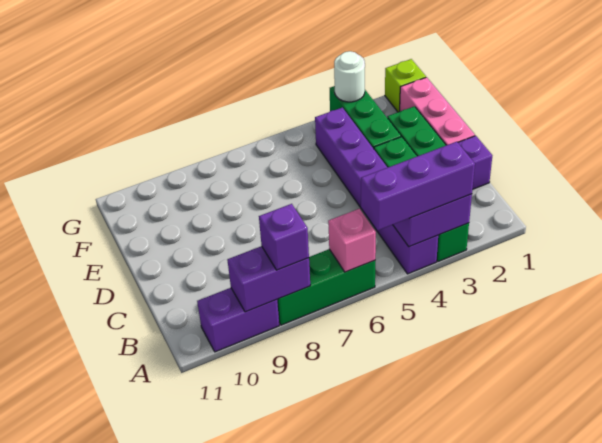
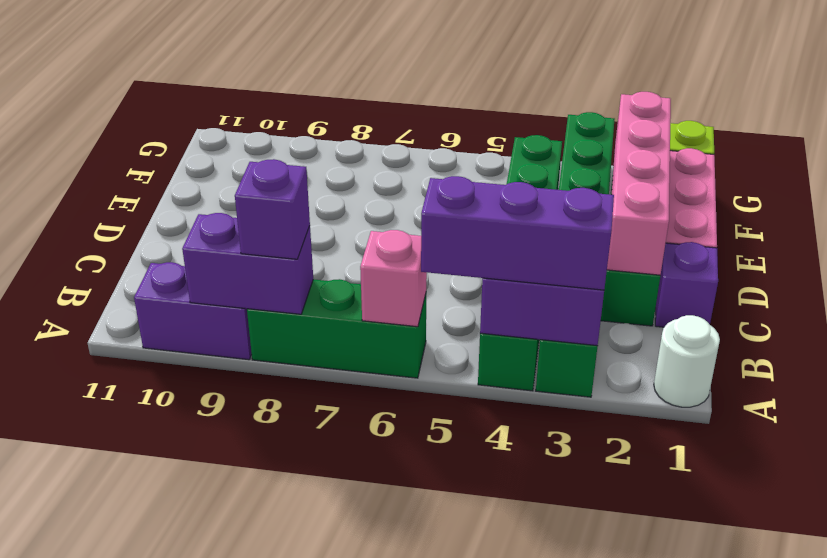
purple brick A4:F4 level 1 -> green brick A4:F4 level 1
none -> pink brick C2:F2 level 2
white round brick G3 level 2 -> white round brick A1 level 1

